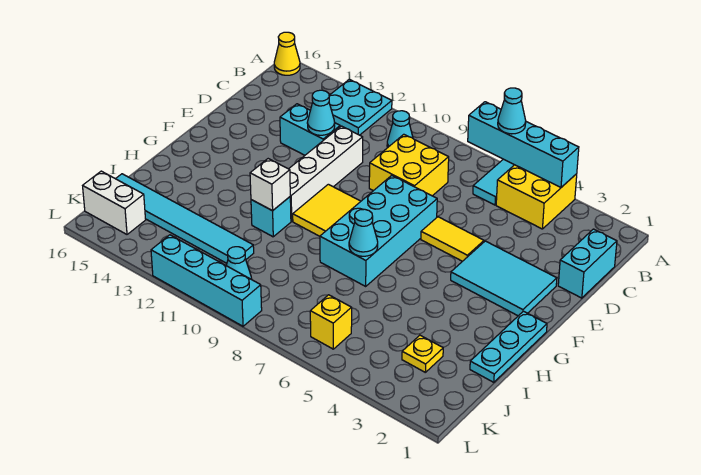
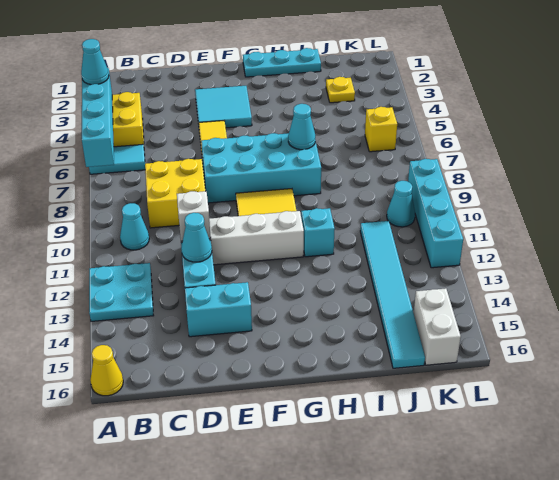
cyan cone A6 level 3 -> cyan cone A4 level 3
cyan brick C1:D1 level 1 -> cyan brick D14:E14 level 1
cyan tile E2:F4 level 1 -> cyan tile E3:F4 level 1
white brick H11 level 2 -> white brick D11 level 2

